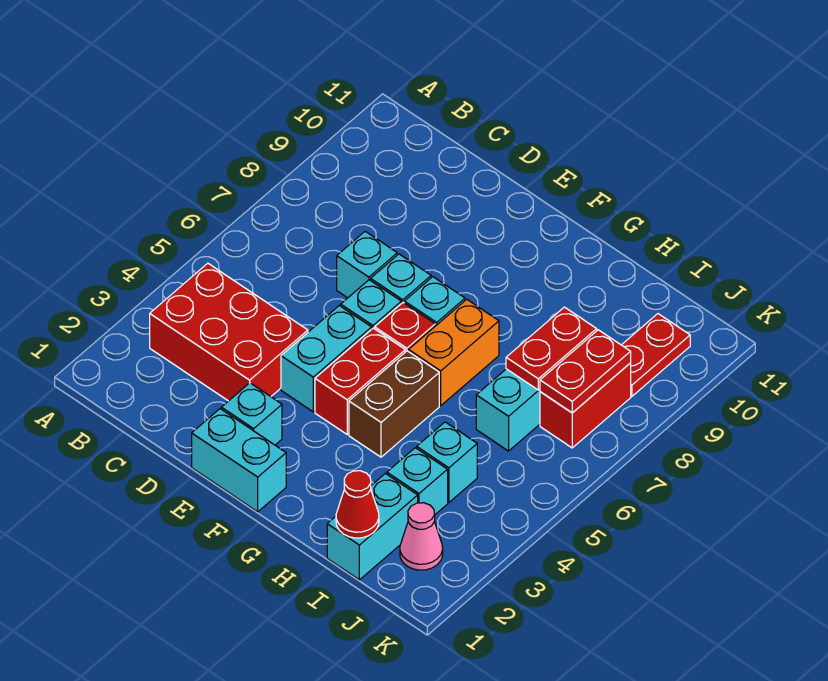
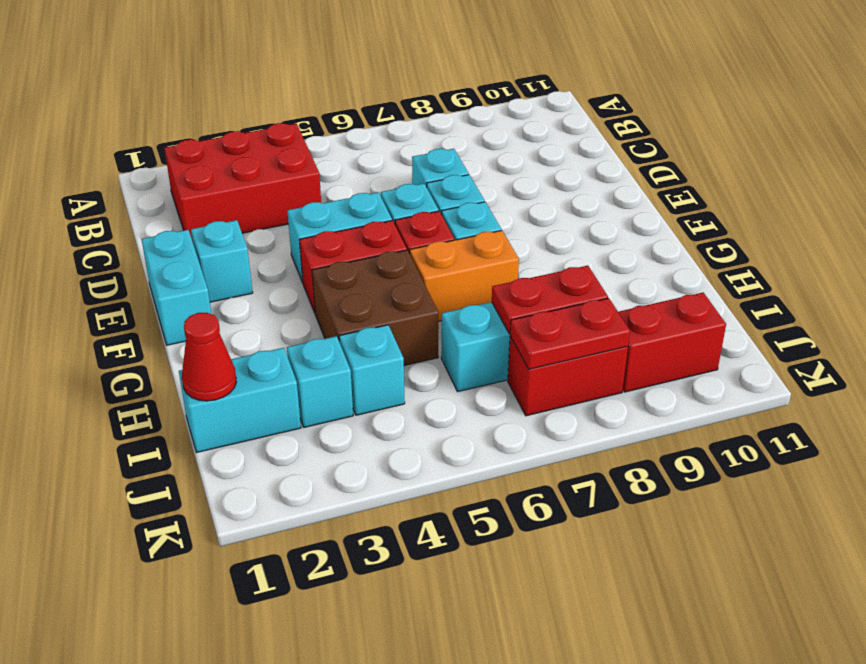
red brick B3:D4 level 1 -> red brick B2:C4 level 1
brown brick G4:G5 level 1 -> brown brick G4:H5 level 1
pink cone J2 level 1 -> none
red plate J9:J10 level 1 -> red brick J9:J10 level 1

